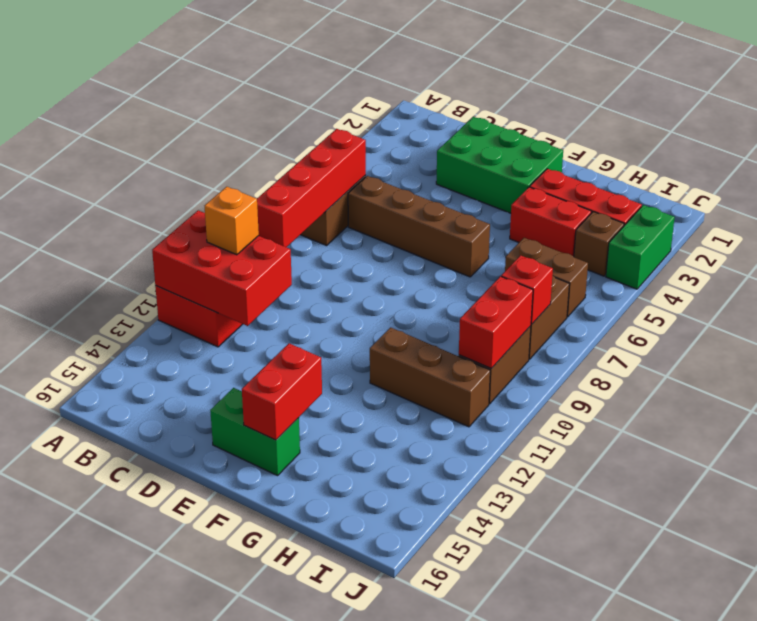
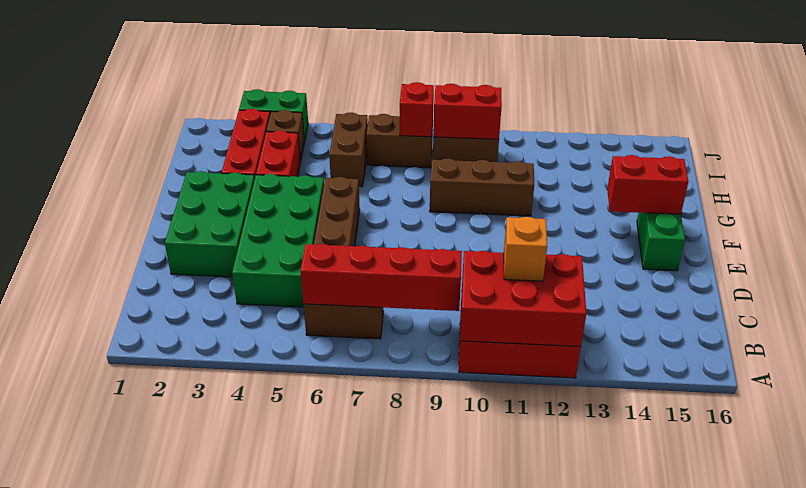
red brick A11:C12 level 2 -> red brick A10:B12 level 2
none -> green brick C4:F5 level 1
brown brick G11:I11 level 1 -> brown brick G9:G11 level 1

